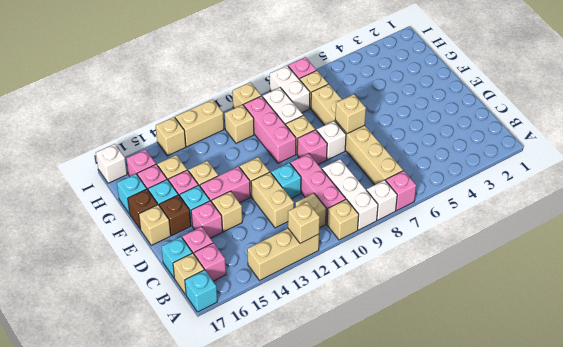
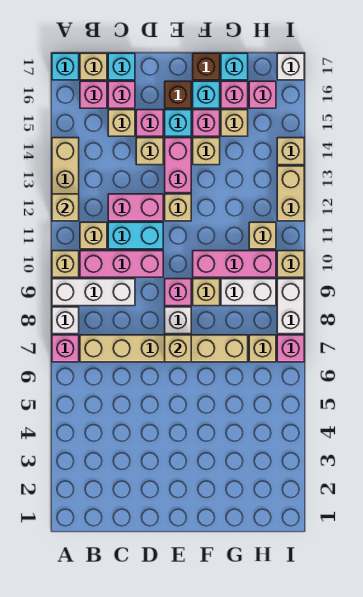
tan brick C12:D12 level 1 -> pink brick C12:D12 level 1
cyan brick D11 level 1 -> cyan brick C11:D11 level 1
tan brick E17 level 1 -> tan brick C15 level 1
white brick H8:I8 level 1 -> white brick I8:I9 level 1

